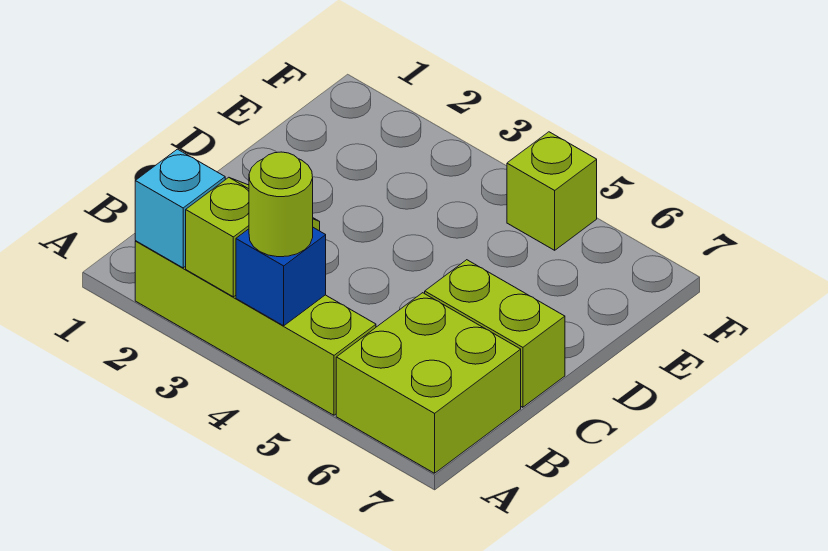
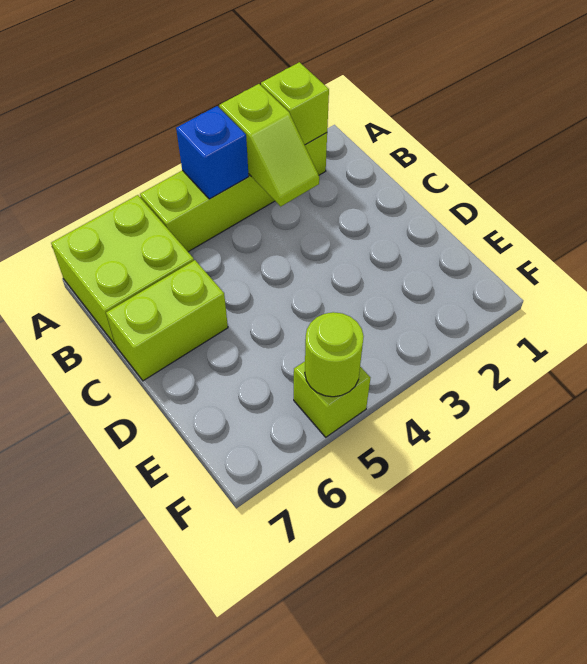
cyan brick A2 level 2 -> lime brick A2 level 2
lime round brick A4 level 3 -> lime round brick F5 level 2

